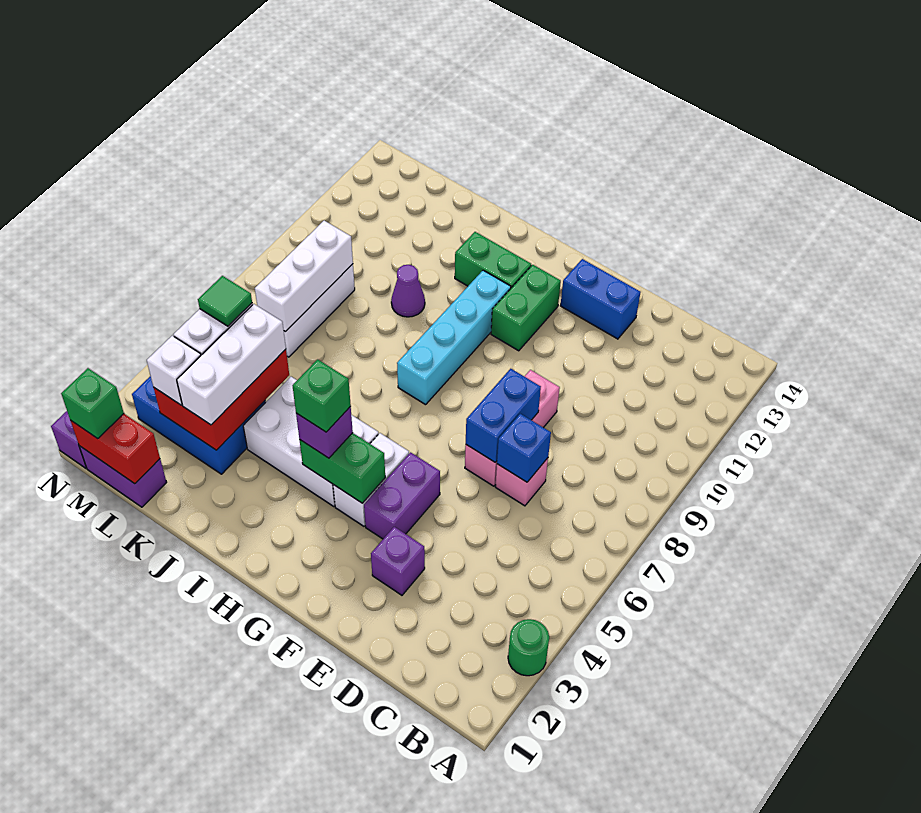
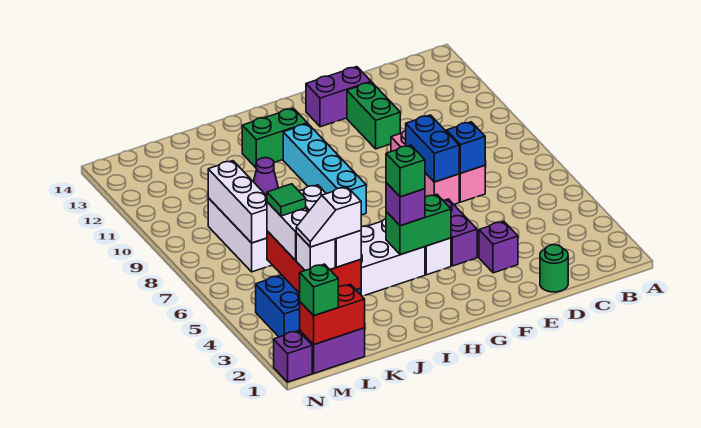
green round brick A3 level 1 -> green round brick D1 level 1
blue brick E13:F13 level 1 -> purple brick E13:F13 level 1
green brick G11:G12 level 1 -> green brick E11:E12 level 1
none -> white slope K3:L3 level 4 top K

